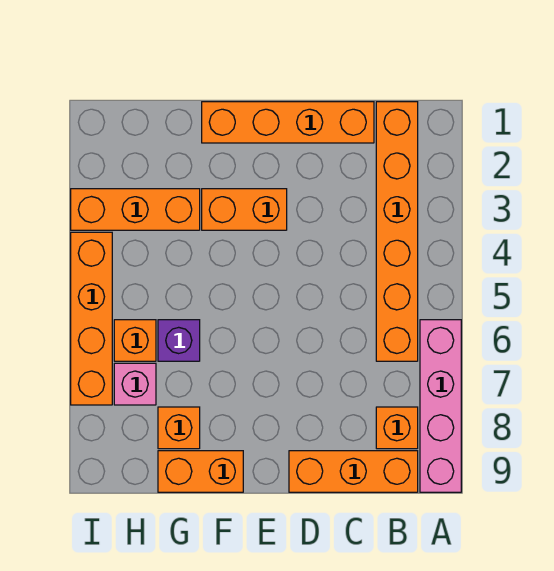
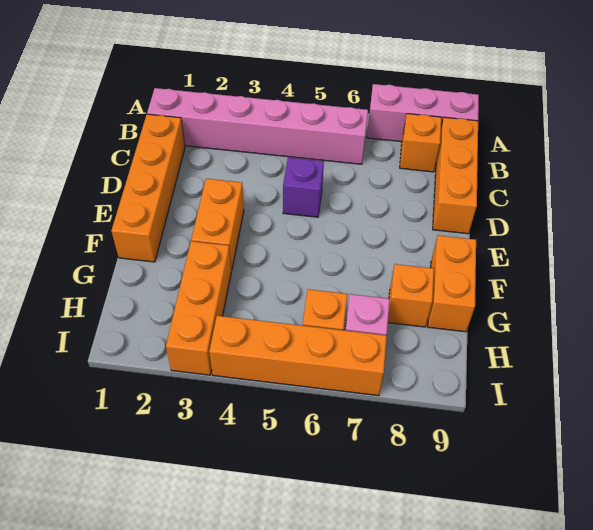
pink brick A6:A9 level 1 -> pink brick A7:A9 level 1
orange brick B1:B6 level 1 -> pink brick B1:B6 level 1
purple brick G6 level 1 -> purple brick D5 level 1

